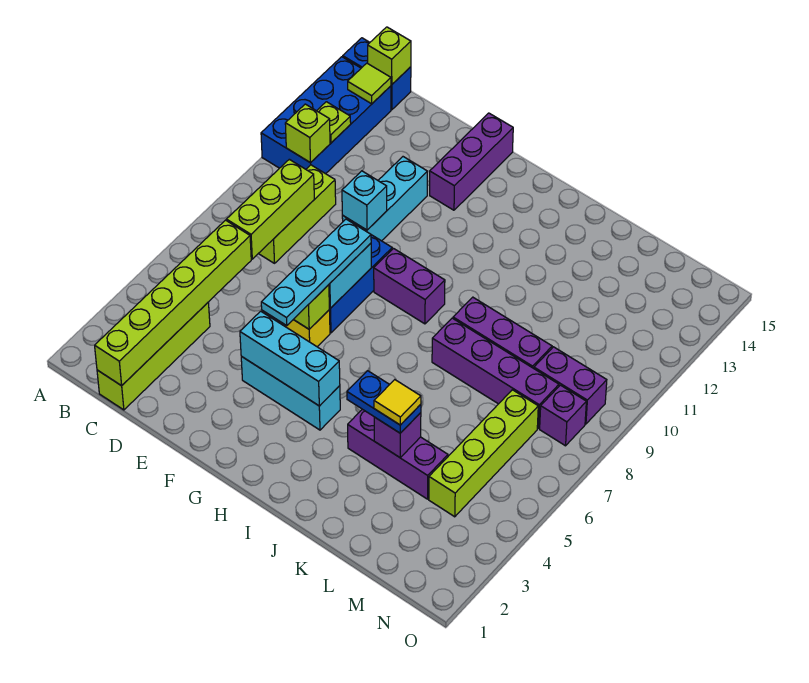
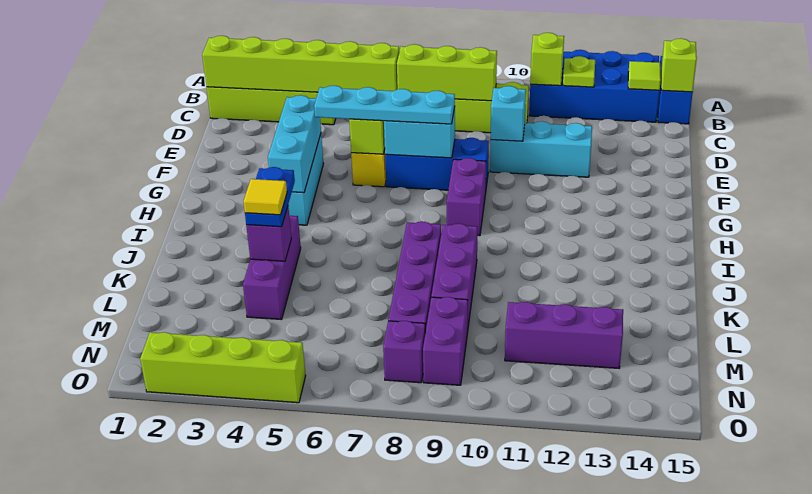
purple brick F13:F15 level 1 -> purple brick M11:M13 level 1
lime brick M4:M7 level 1 -> lime brick O2:O5 level 1

